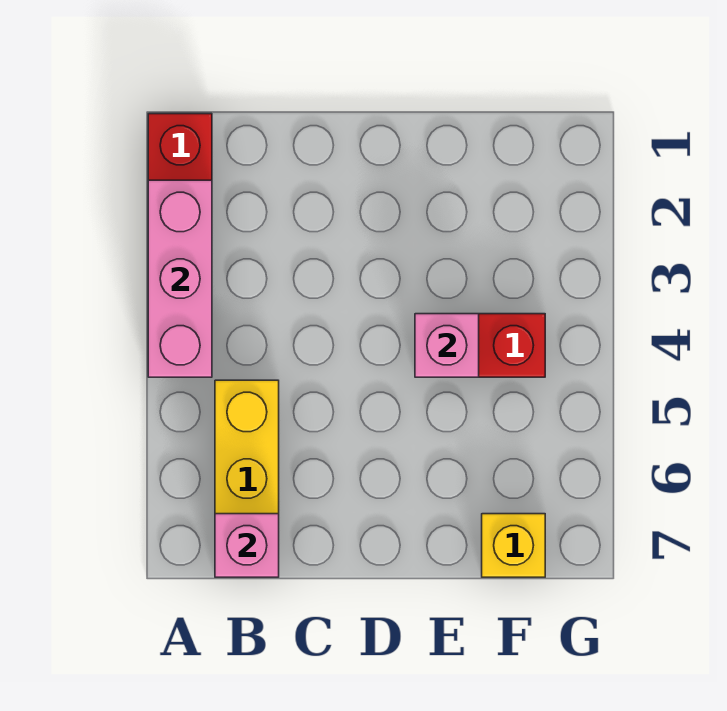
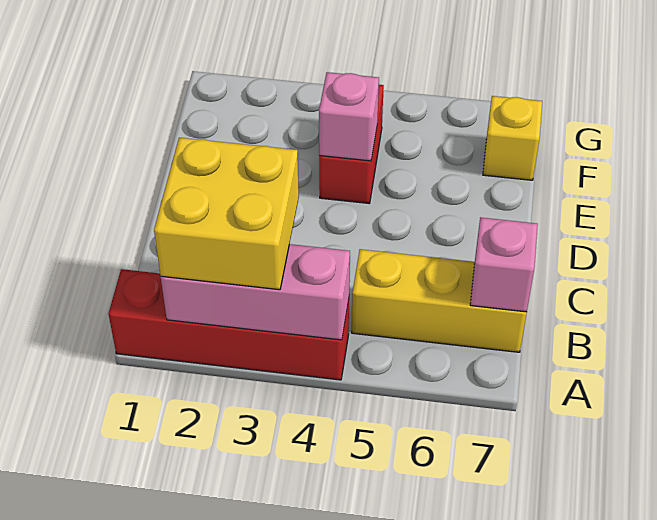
none -> yellow brick A2:B3 level 3

